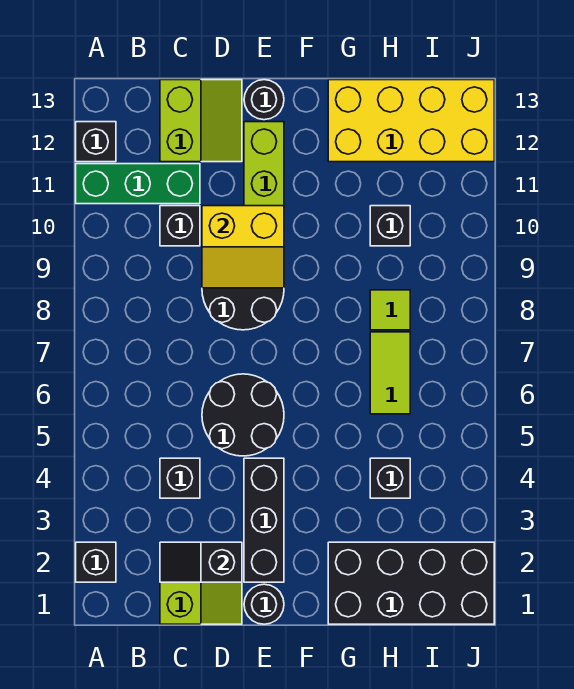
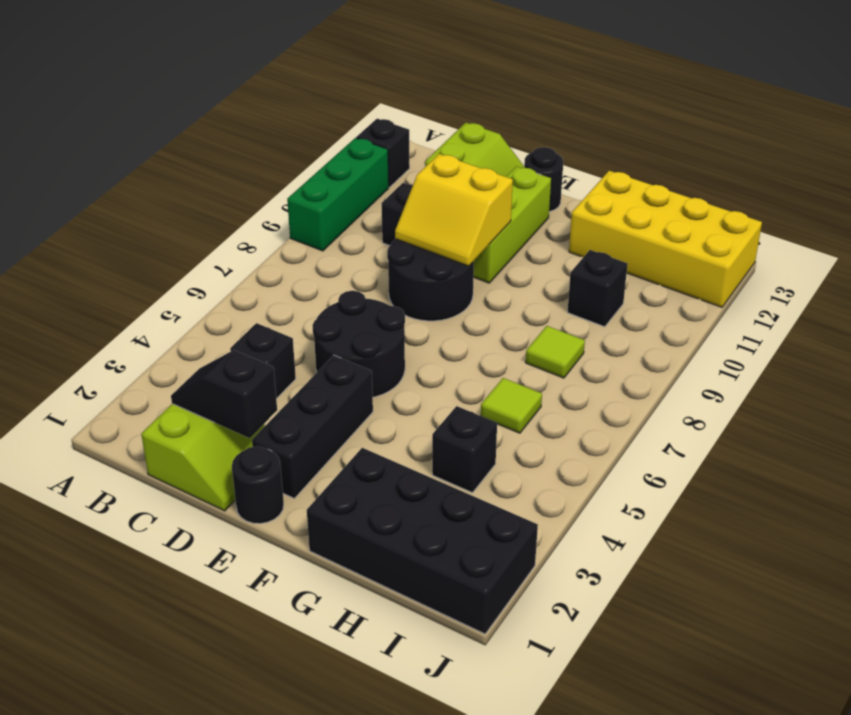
black brick A2 level 1 -> none
green brick A11:C11 level 1 -> green brick A9:A11 level 1
lime tile H6:H7 level 1 -> lime tile H6 level 1

